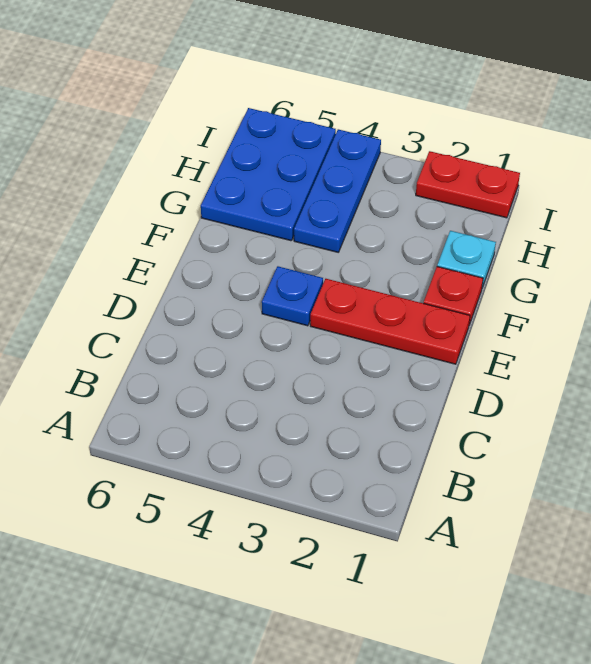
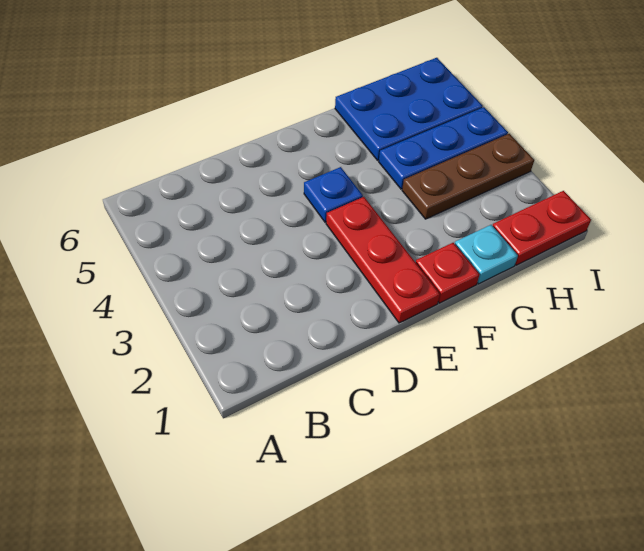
none -> brown plate G3:I3 level 1
red plate I1:I2 level 1 -> red plate H1:I1 level 1

